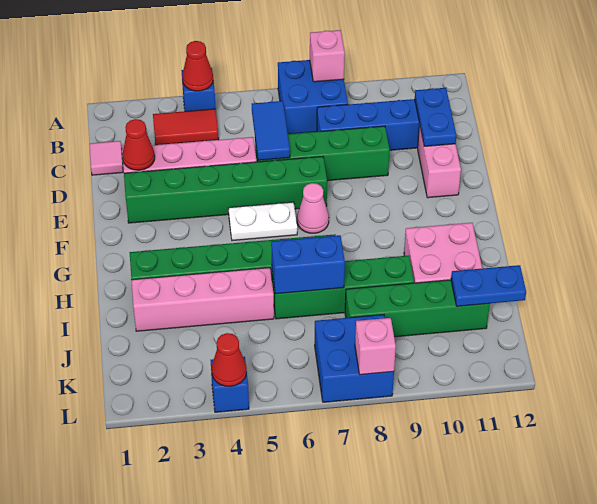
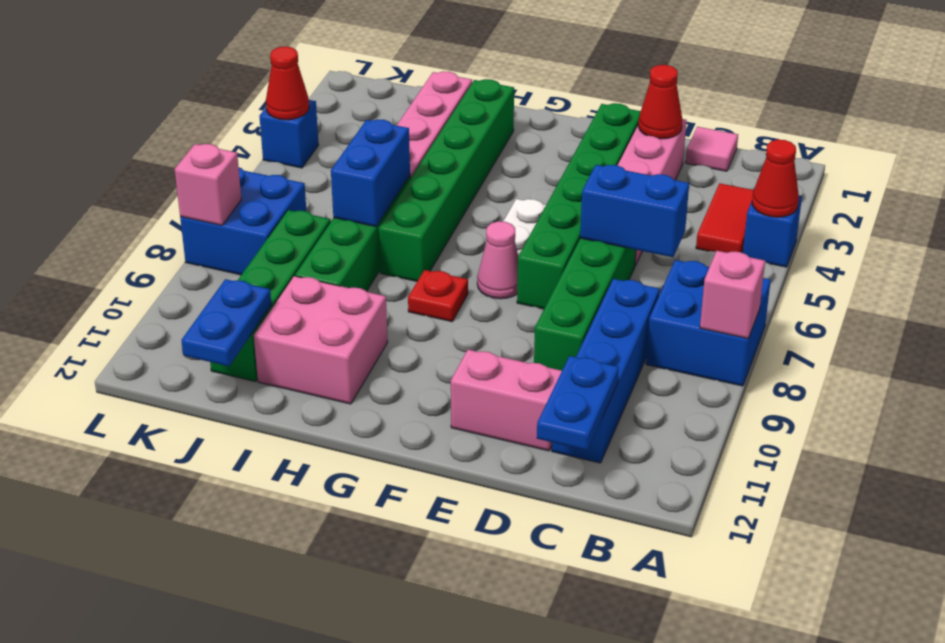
blue tile C6:D6 level 2 -> blue brick C6:D6 level 2
blue plate C11:D11 level 2 -> blue plate C11:C12 level 2
none -> red plate G8 level 1

